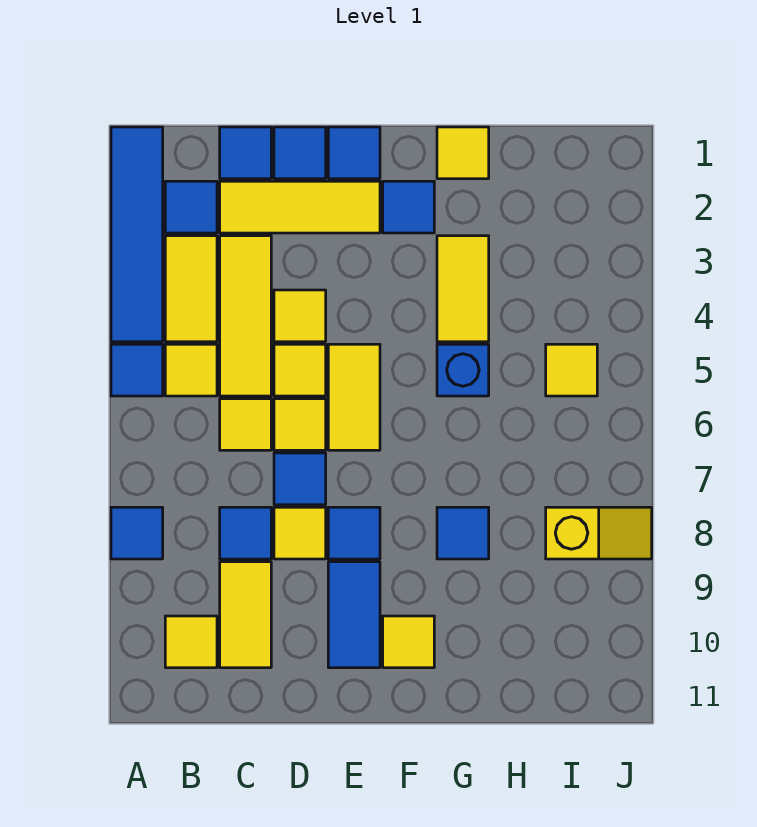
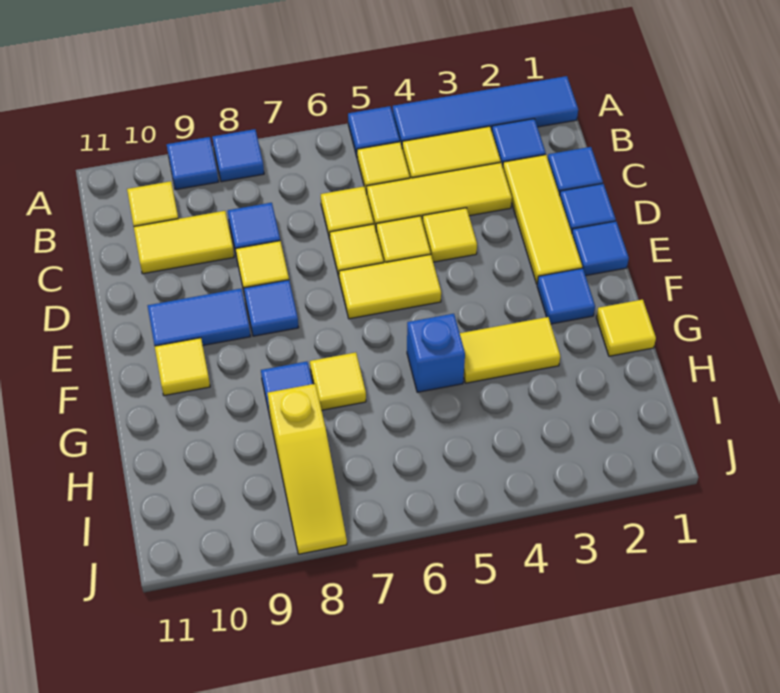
blue tile D7 level 1 -> blue tile A9 level 1
yellow tile I5 level 1 -> yellow tile G7 level 1
yellow slope I8:J8 level 1 top I -> yellow slope H8:J8 level 1 top H

